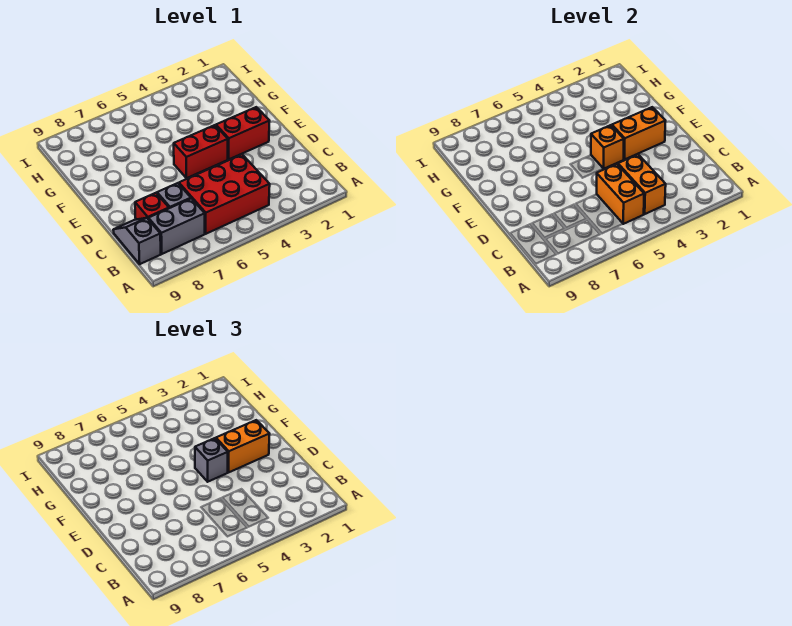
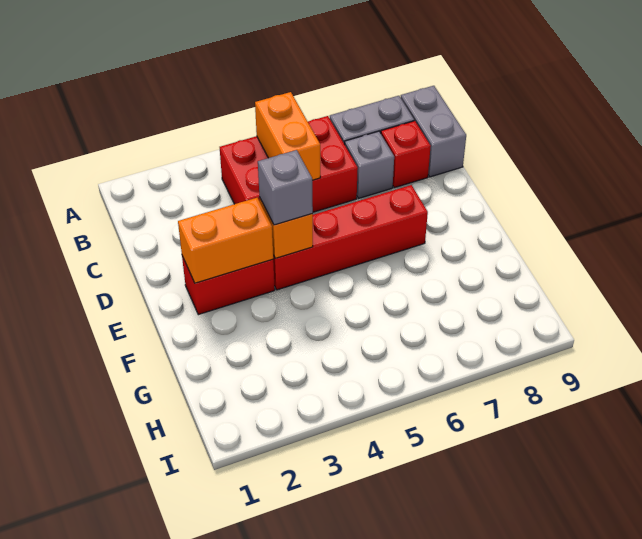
orange brick B4:C4 level 2 -> none
grey slope B9:C9 level 1 top B -> grey brick B9:C9 level 1
orange brick E2:E3 level 3 -> none
red brick E4:E5 level 1 -> red brick E4:E7 level 1

